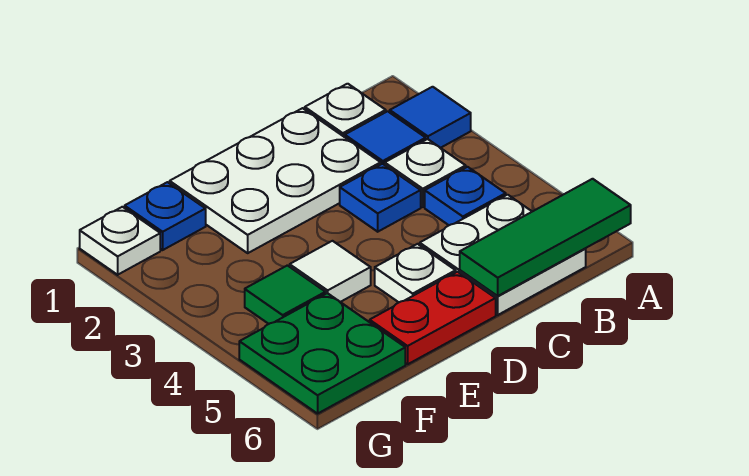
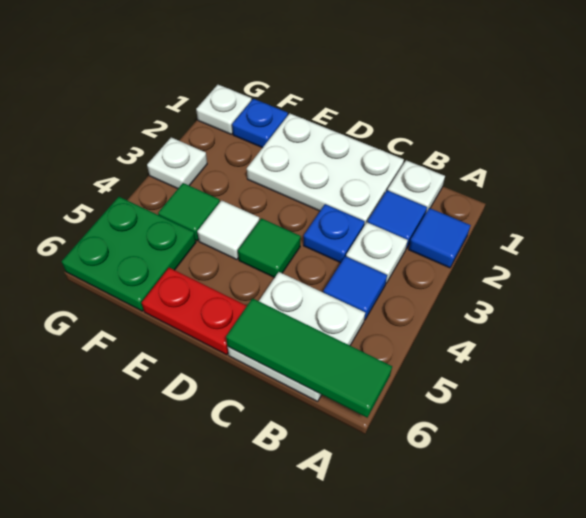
blue plate B4 level 1 -> blue tile B4 level 1
none -> green tile D4 level 1
white plate D5 level 1 -> white plate G3 level 1

